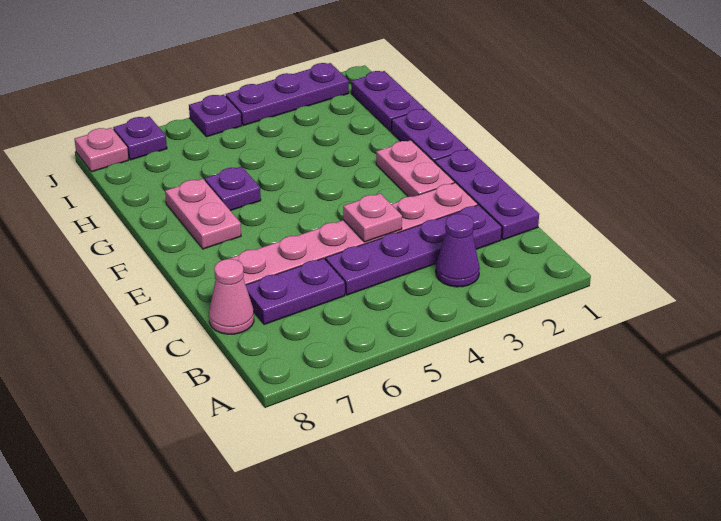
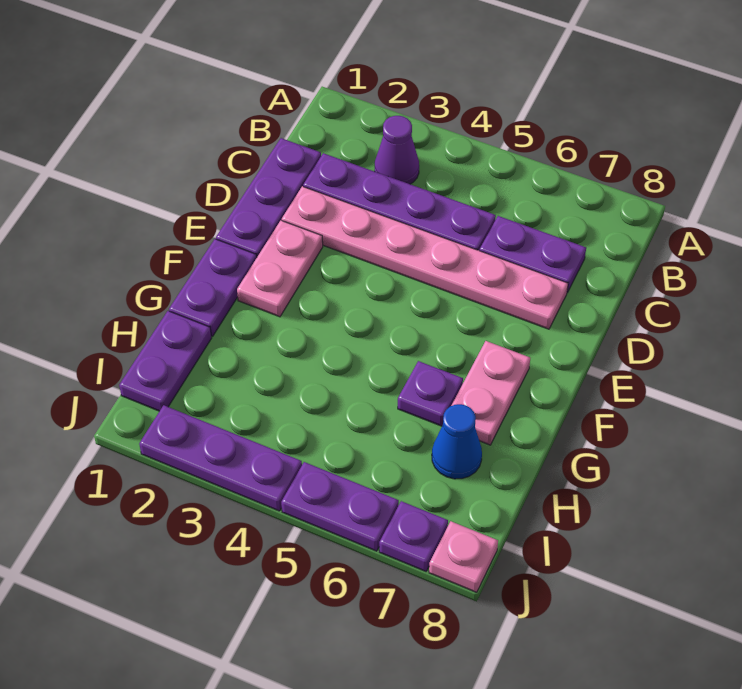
pink cone C8 level 1 -> none
pink plate D4 level 2 -> none
none -> blue cone H7 level 1
purple plate J5 level 1 -> purple plate J5:J6 level 1

